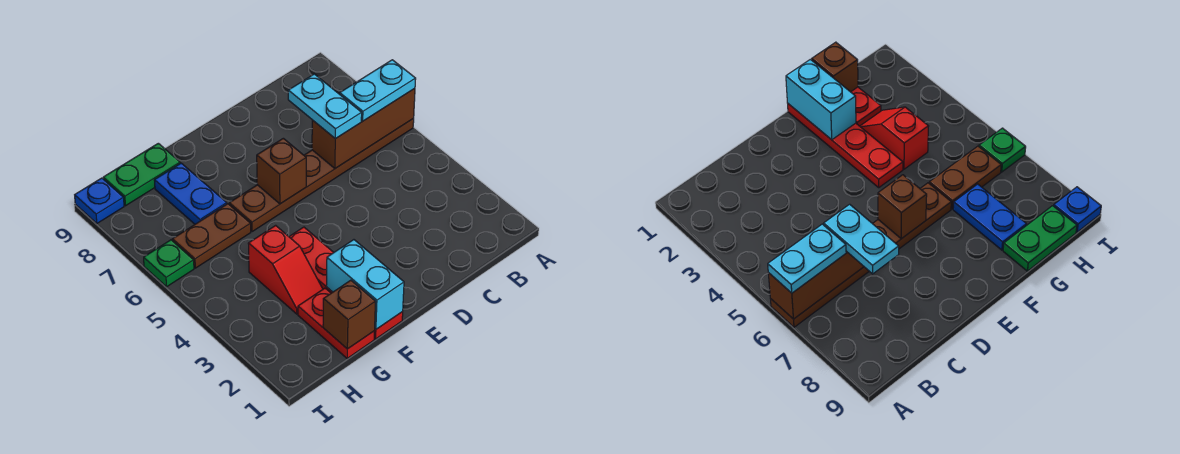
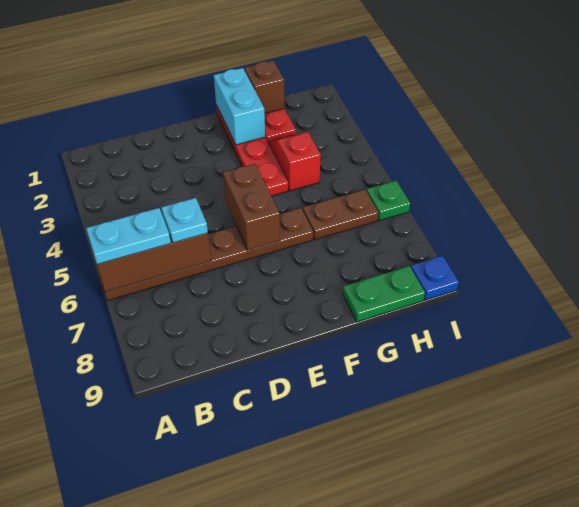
cyan plate C6:C7 level 3 -> cyan plate C6 level 3
brown brick E6 level 2 -> brown brick E5:E6 level 2
blue plate G7:G8 level 1 -> none

